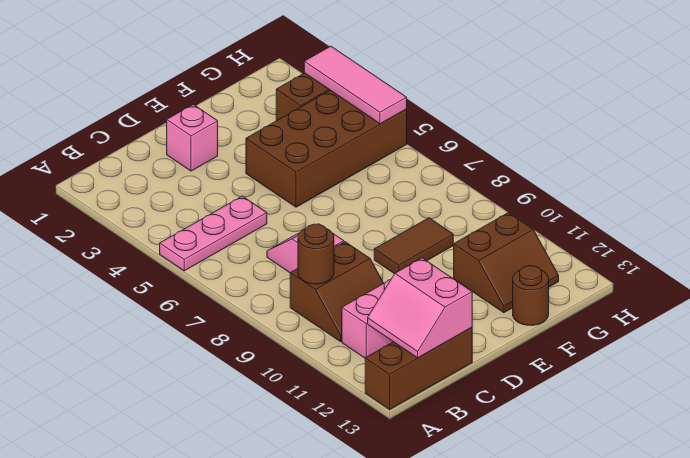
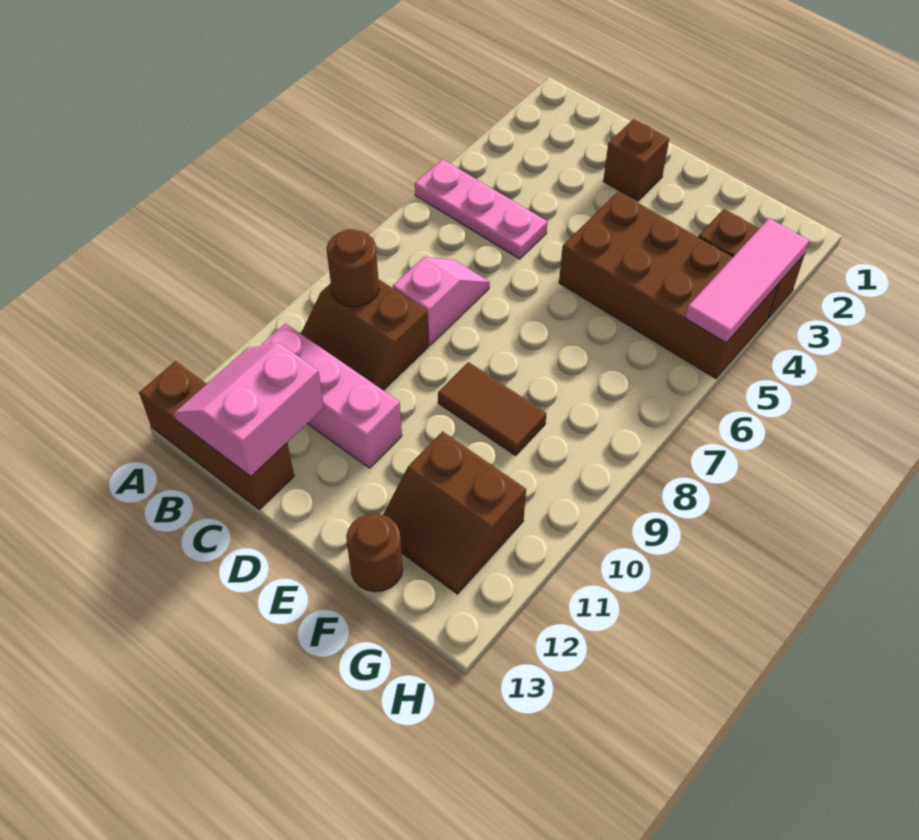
pink brick D2 level 1 -> brown brick D2 level 1

